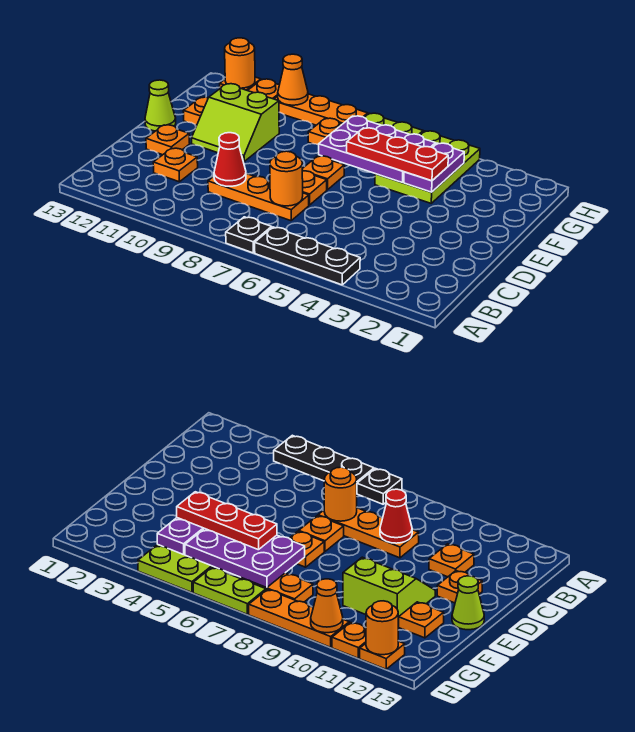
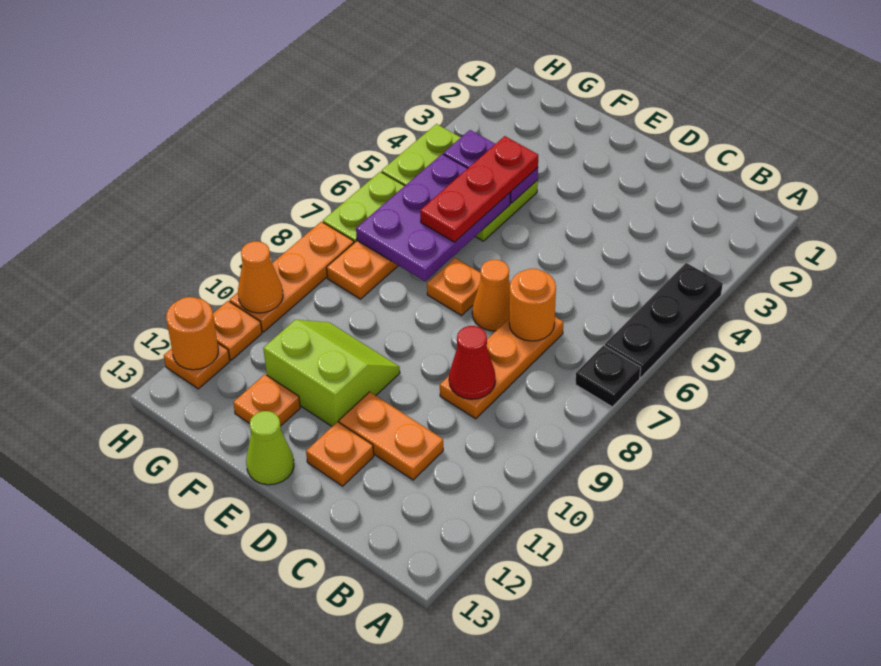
orange plate C11 level 1 -> orange plate C11:D11 level 1
orange plate D7 level 1 -> orange cone D7 level 1
lime slope E10:F11 level 1 top F -> lime slope E10:F11 level 1 top 11

